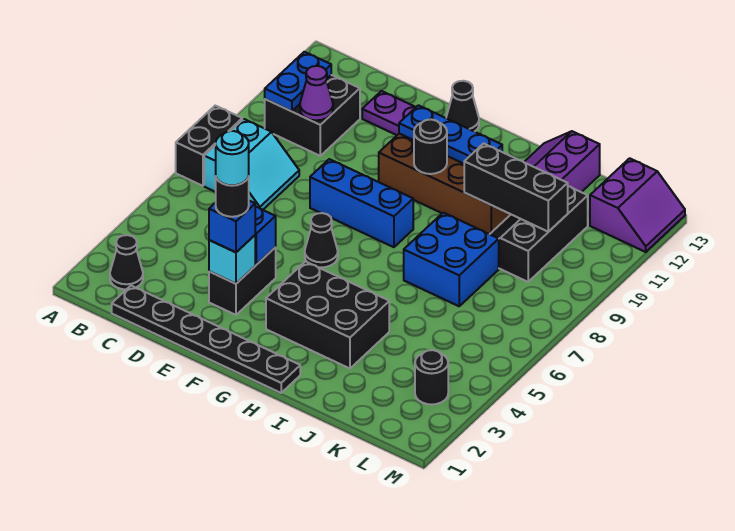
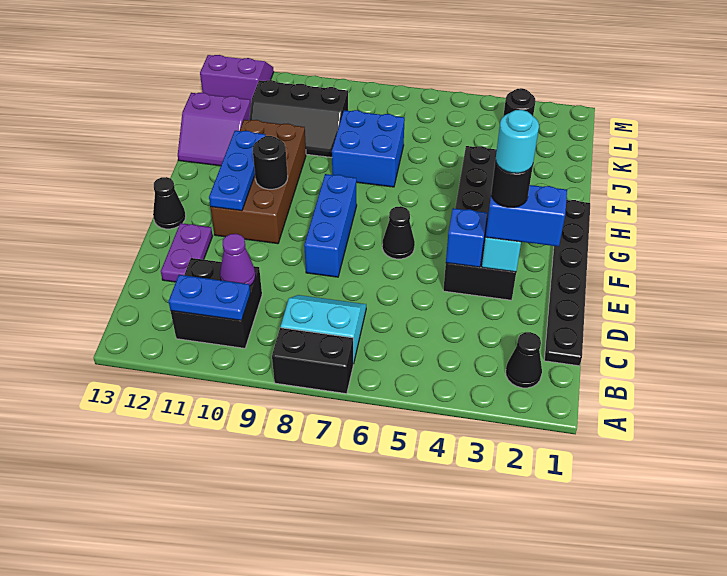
blue brick E3 level 3 -> blue brick E2:E3 level 3
black brick I10:K10 level 2 -> none

